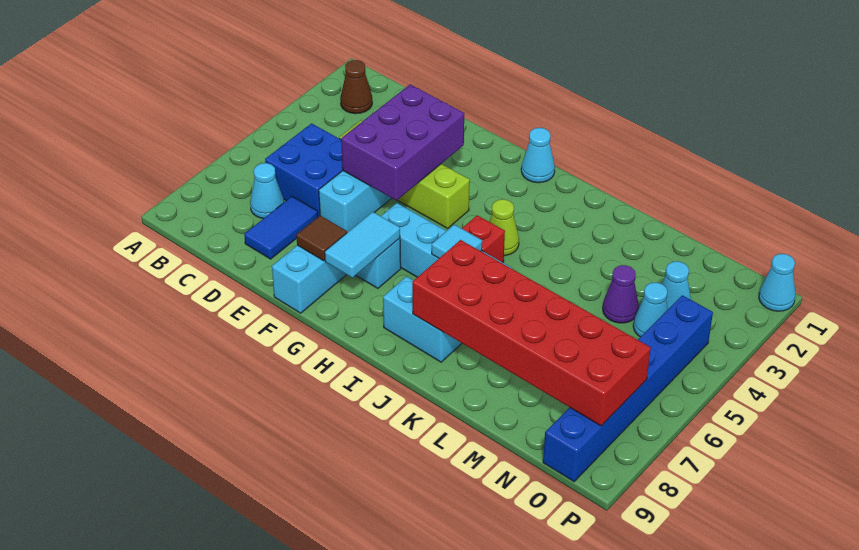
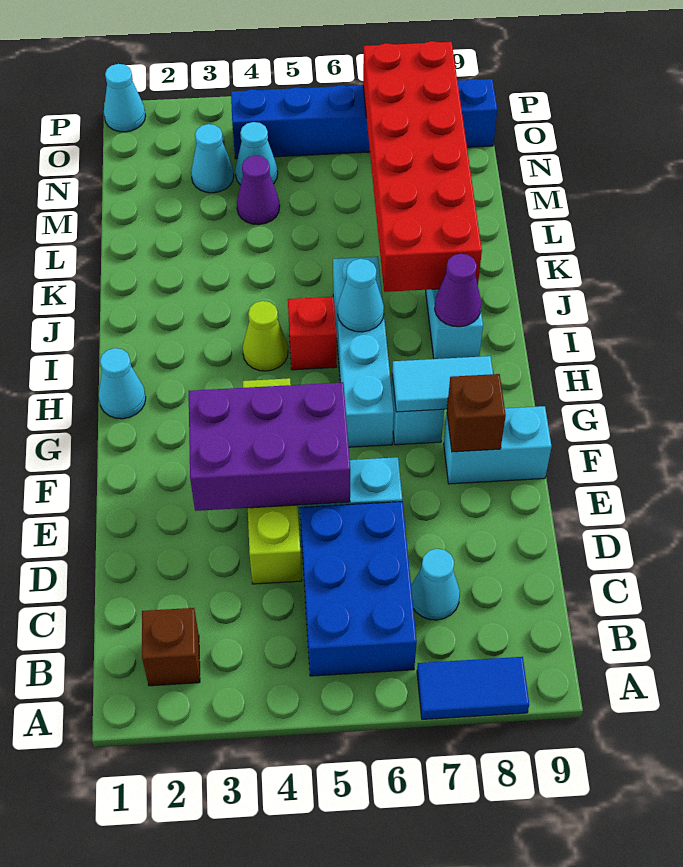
brown cone B2 level 1 -> brown brick B2 level 1
blue brick C5:D6 level 1 -> blue brick B5:D6 level 1
blue tile D7:D8 level 1 -> blue tile A7:A8 level 1
brown tile F8 level 2 -> brown brick F8 level 2
cyan tile I6 level 2 -> cyan cone I6 level 2
none -> purple cone I8 level 2

